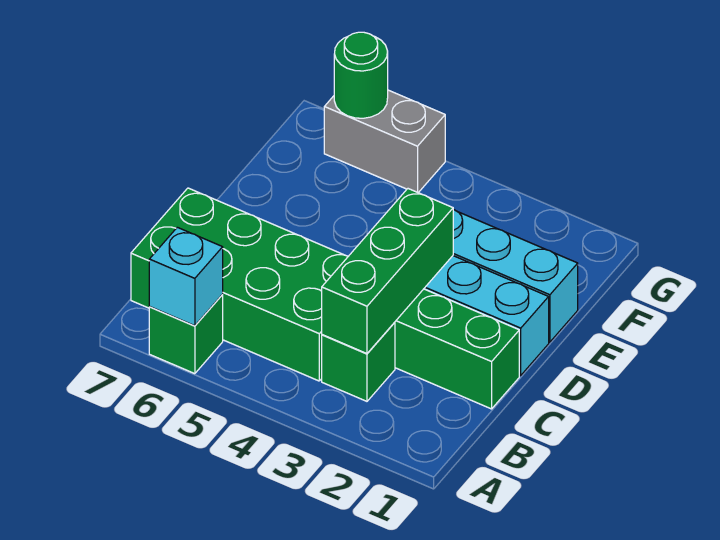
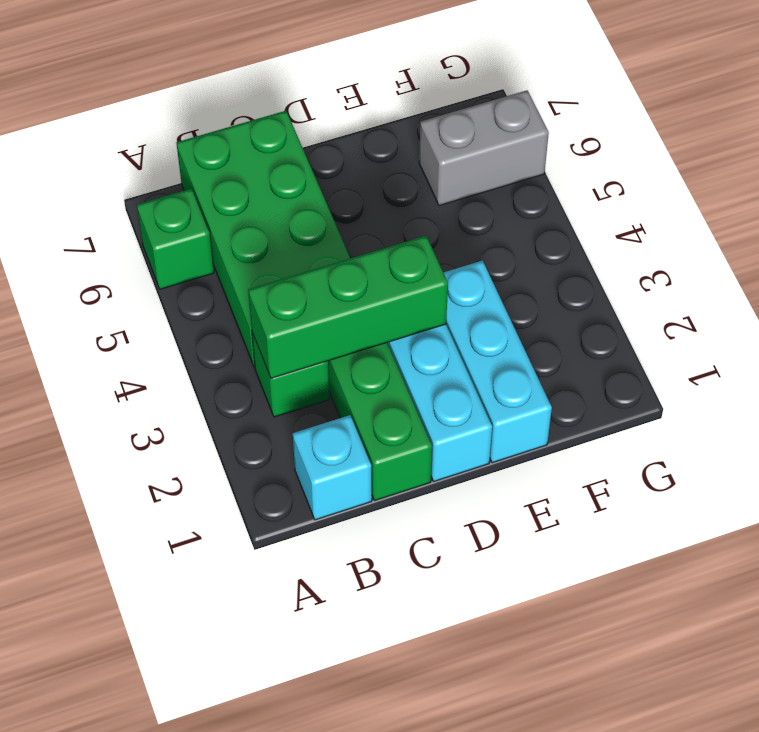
cyan brick A6 level 2 -> cyan brick B1 level 1
grey brick G5:G6 level 1 -> grey brick F6:G6 level 1
green round brick G6 level 2 -> none

